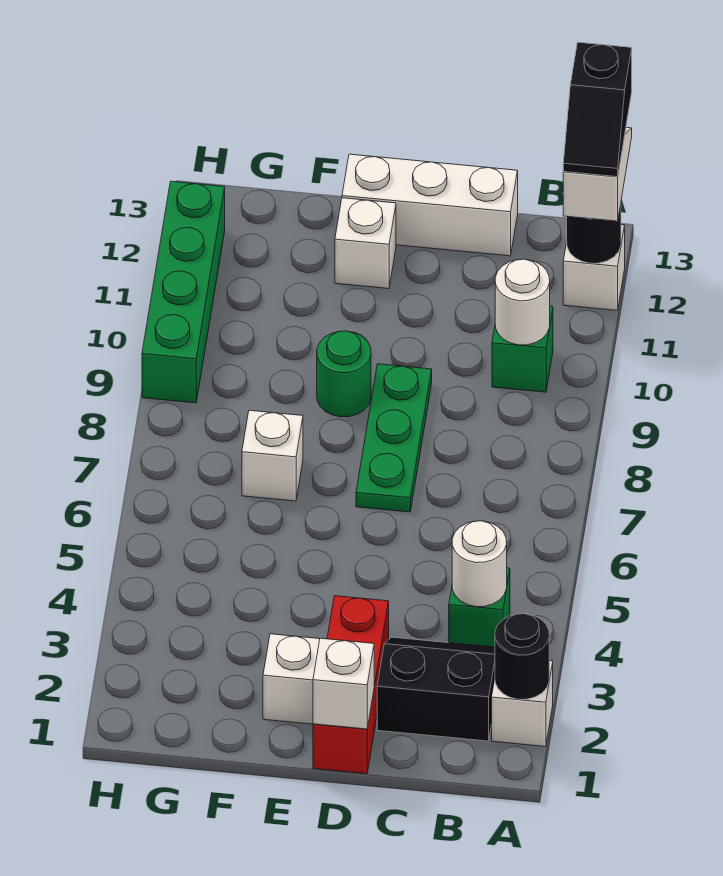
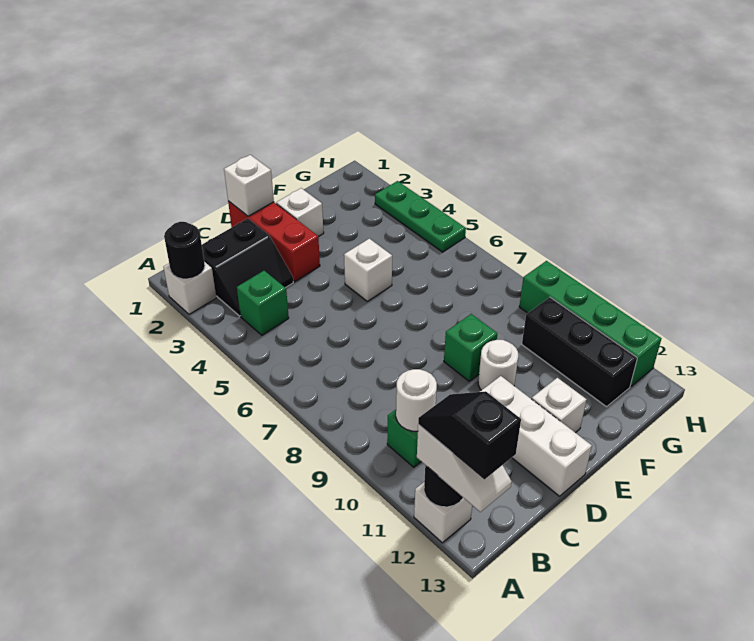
white round brick B4 level 2 -> white round brick E10 level 1
white brick C13:E13 level 1 -> white brick D11:D13 level 1
green plate D7:D9 level 1 -> green plate H3:H5 level 1
green round brick E9 level 1 -> green brick E9 level 1
white brick F7 level 1 -> white brick E5 level 1
none -> black brick G10:G12 level 1

